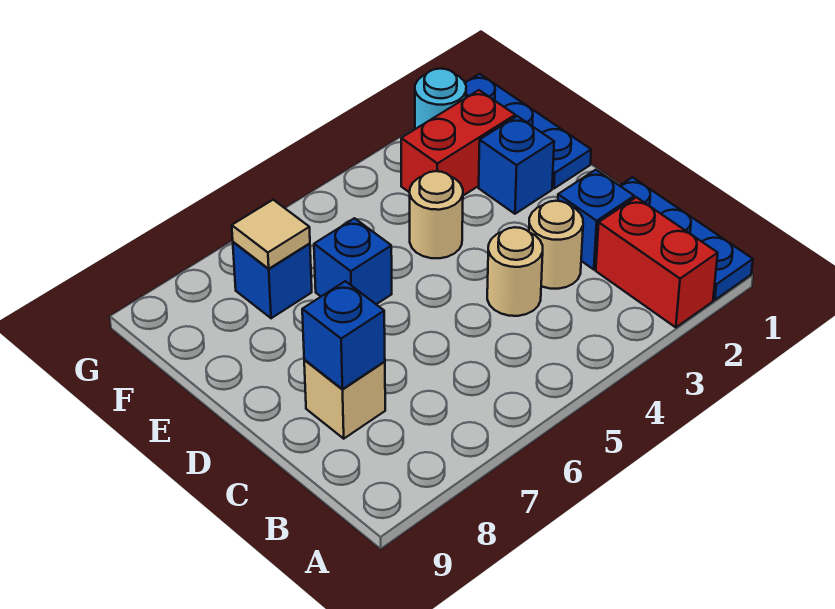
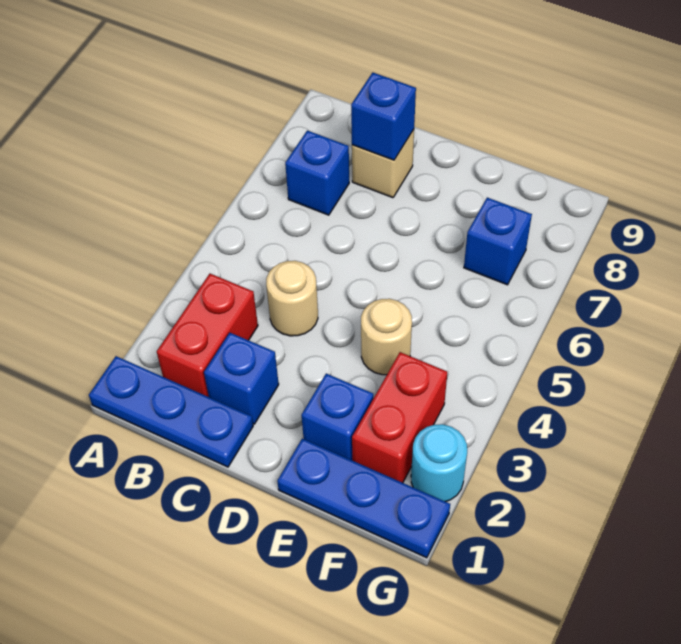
red brick A2:B2 level 1 -> red brick B2:B3 level 1
tan round brick C3 level 1 -> none
blue brick E6 level 1 -> blue brick B7 level 1
tan tile F7 level 2 -> none

